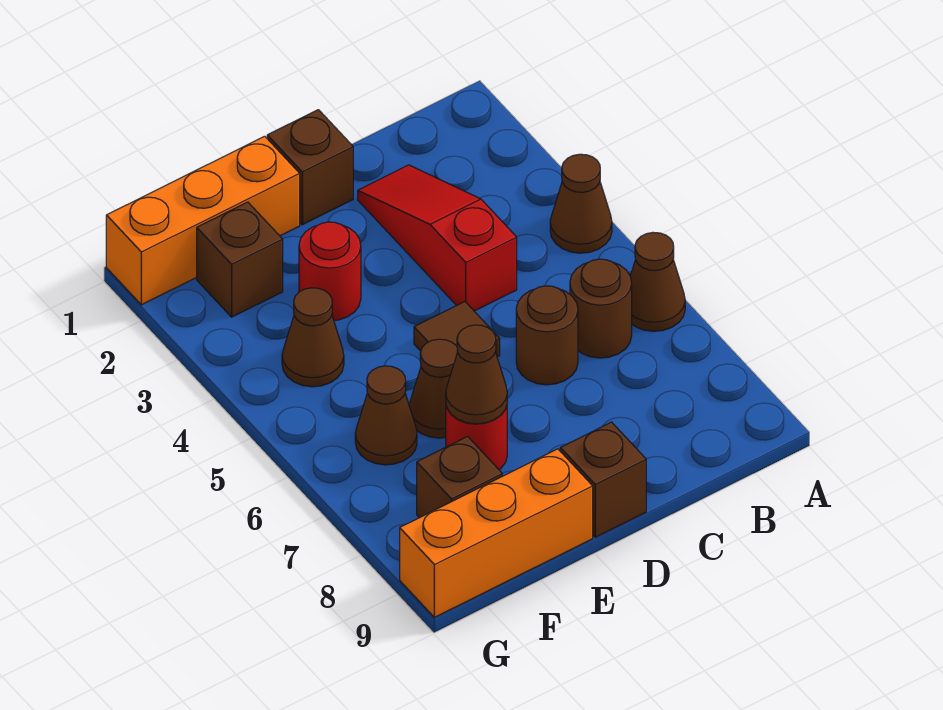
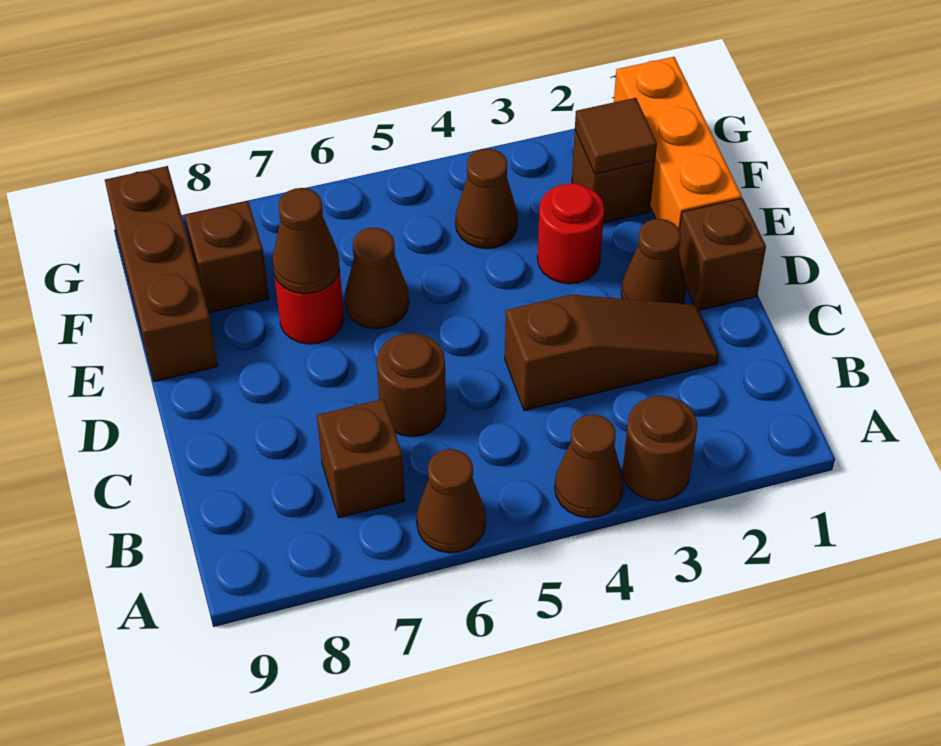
brown round brick B6 level 1 -> brown round brick A3 level 1
red slope C2:C4 level 1 top 4 -> brown slope C2:C4 level 1 top 4
brown tile D5 level 1 -> brown tile F2 level 2
brown brick D9 level 1 -> brown brick B7 level 1
orange brick E9:G9 level 1 -> brown brick E9:G9 level 1
brown cone F6 level 1 -> brown cone D2 level 1

